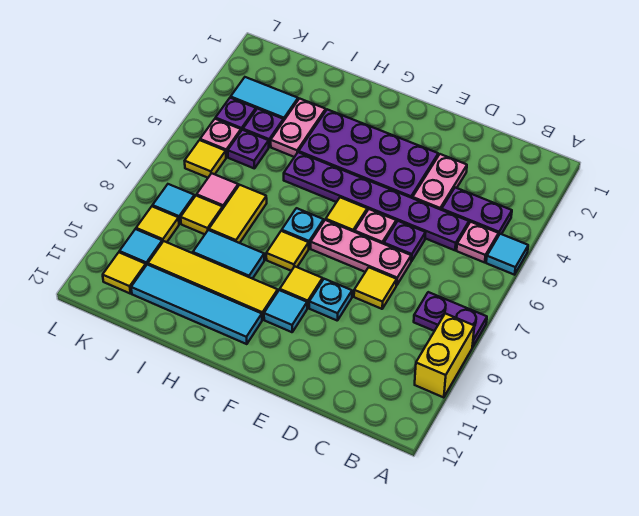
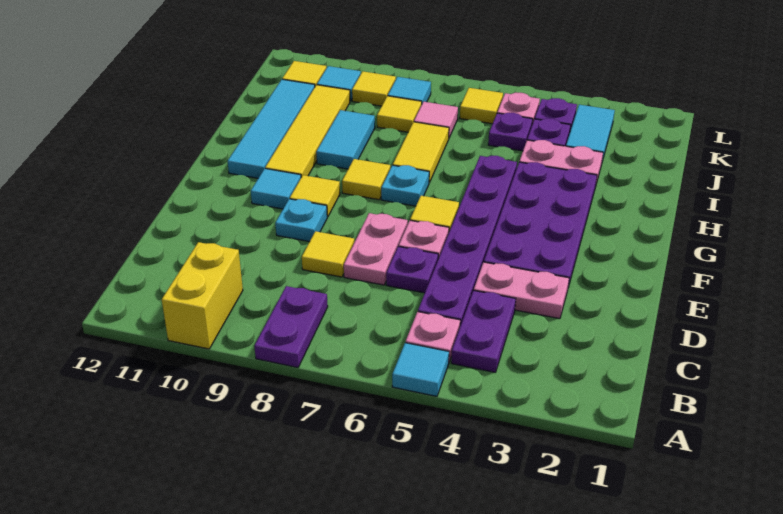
yellow brick A9:A10 level 1 -> yellow brick A10:B10 level 1
pink plate D7:F7 level 1 -> pink plate D7:E7 level 1
yellow tile I7:I8 level 1 -> yellow tile H7:I7 level 1

